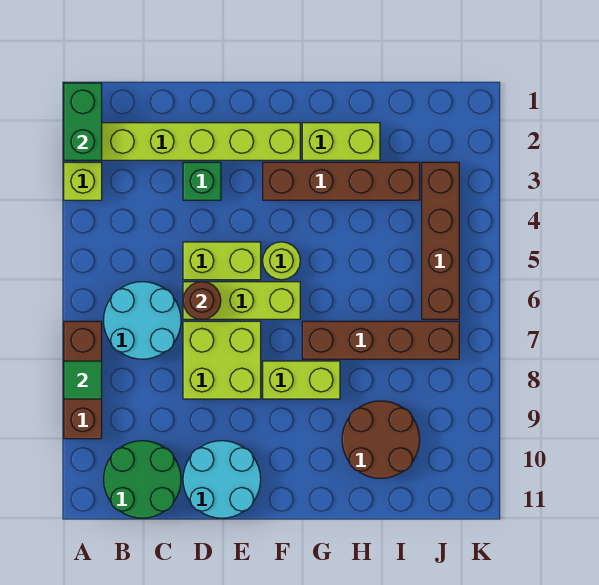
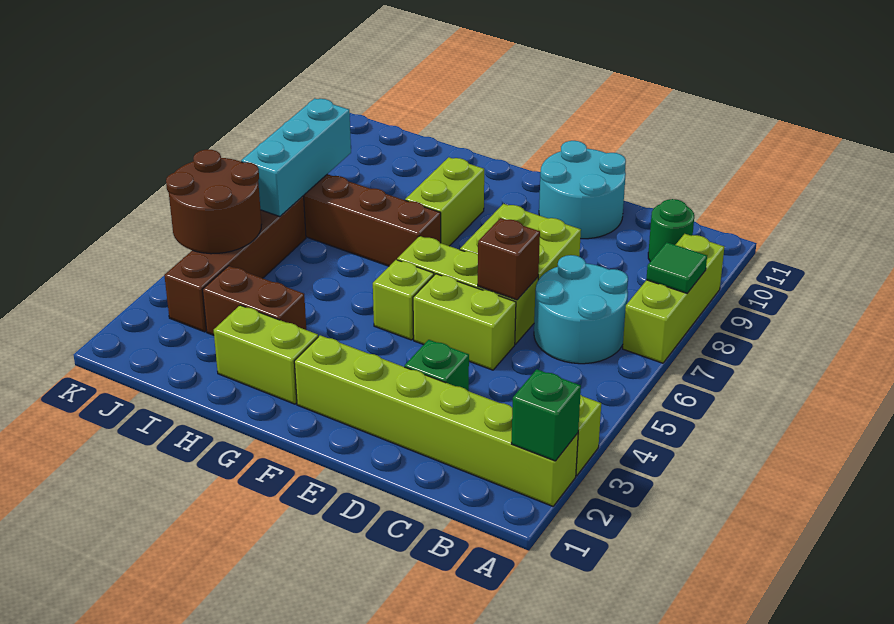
green brick A1:A2 level 2 -> green brick A2 level 2
brown brick A7:A9 level 1 -> lime brick A7:A9 level 1
green round brick B10:C11 level 1 -> green round brick B10 level 1
brown round brick D6 level 2 -> brown brick D6 level 2
brown brick F3:I3 level 1 -> brown brick H3:I3 level 1
lime round brick F5 level 1 -> lime brick F5 level 1
lime brick F8:G8 level 1 -> lime brick G8:G9 level 1
brown round brick H9:I10 level 1 -> brown round brick J4:K5 level 2
none -> cyan brick J6:J8 level 2

